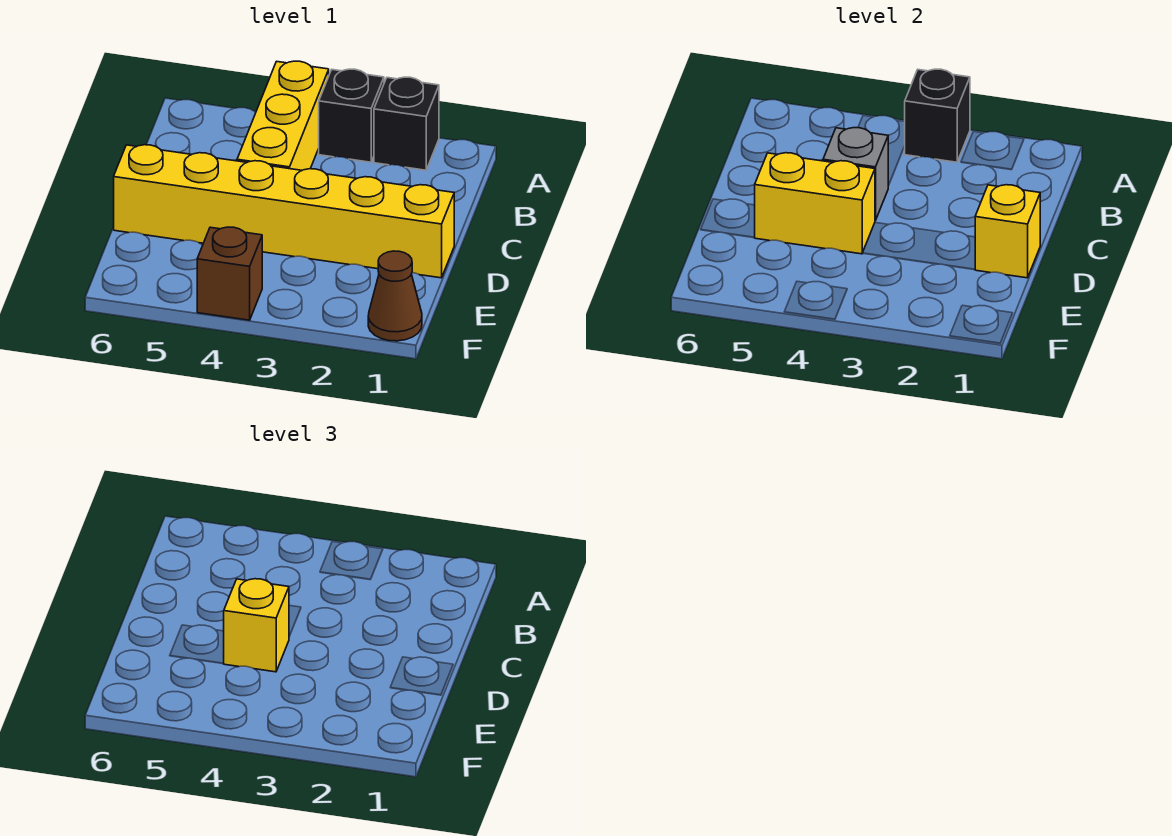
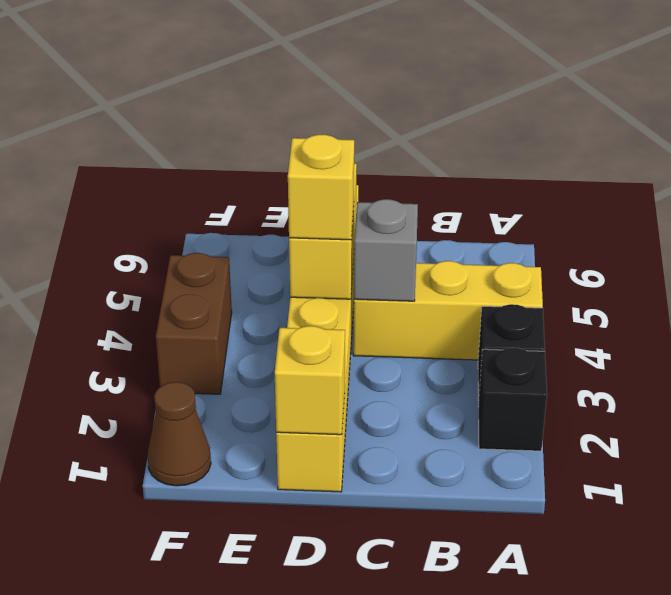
black brick A3 level 2 -> none
brown brick F4 level 1 -> brown brick F3:F4 level 1

